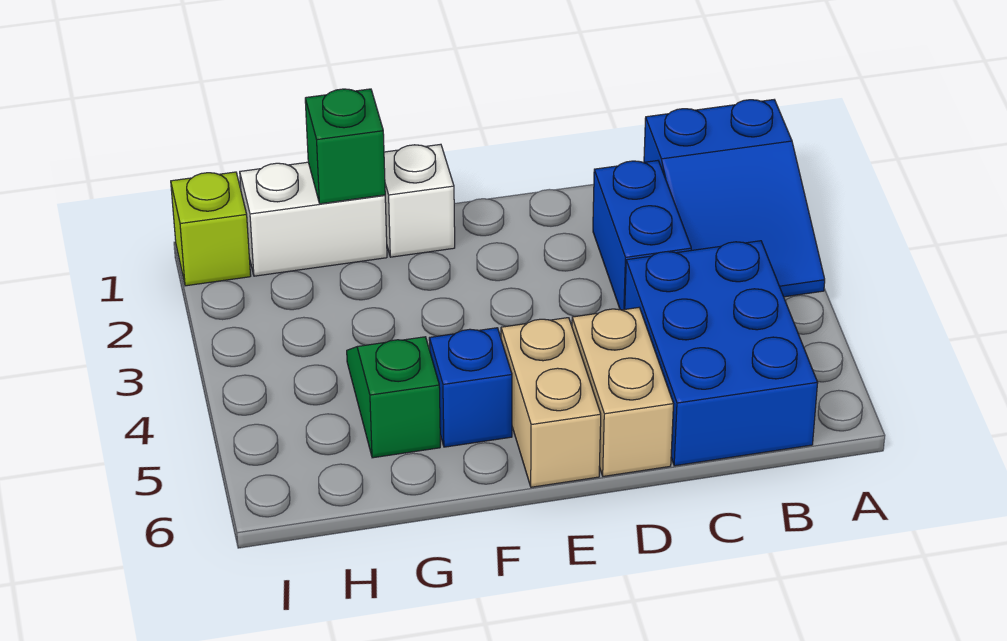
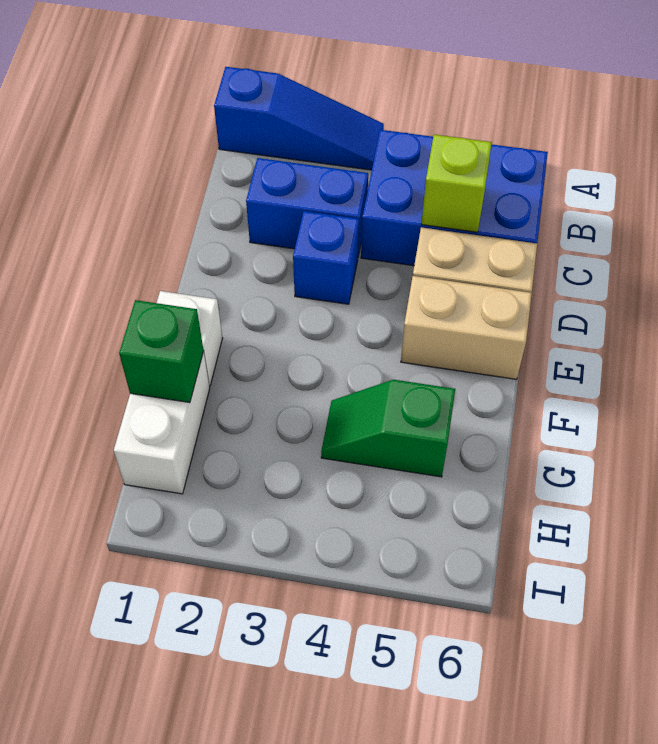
blue slope A1:B3 level 1 top 1 -> blue slope A1:A3 level 1 top 1
blue brick F5 level 1 -> blue brick D3 level 1
lime brick I1 level 1 -> lime brick C5 level 2

